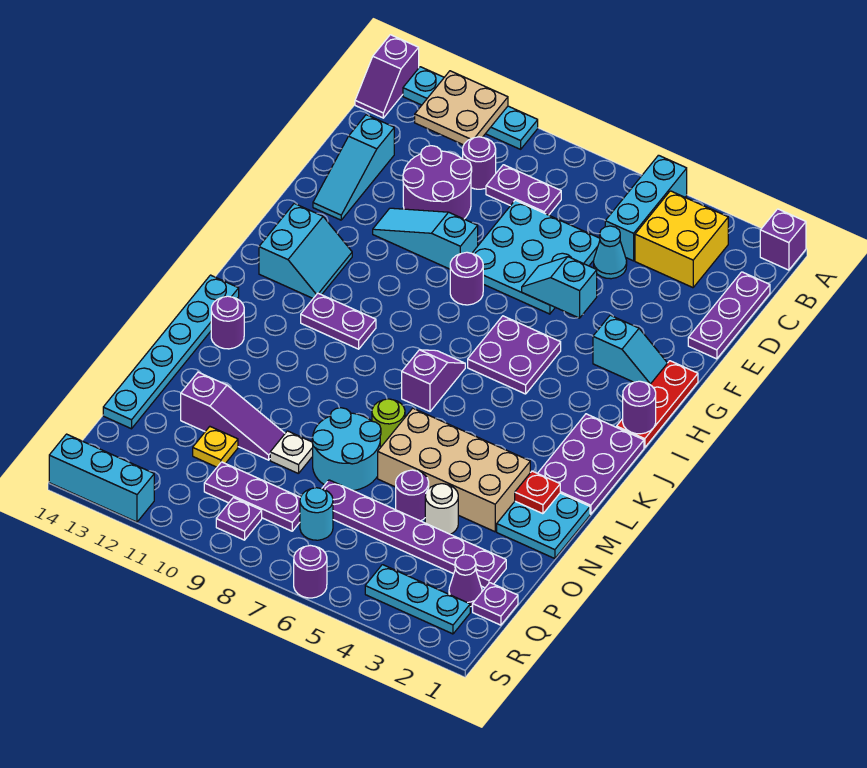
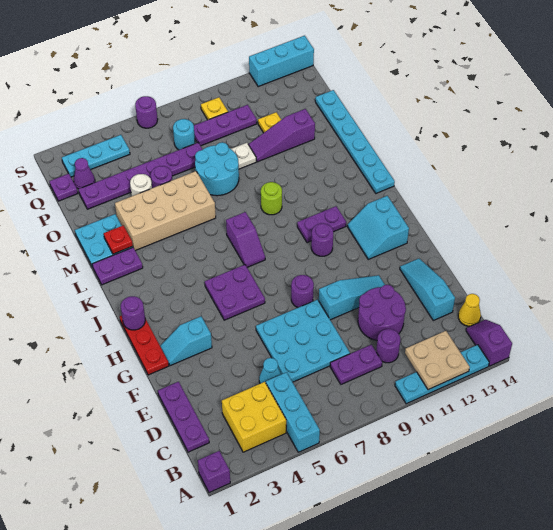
none -> yellow cone C14 level 1
cyan slope F5:F6 level 2 top 5 -> none
purple plate J1:L2 level 1 -> purple plate L1:L2 level 1
purple round brick L13 level 1 -> purple round brick I10 level 1
lime round brick M7 level 1 -> lime round brick L9 level 1
purple plate R9 level 1 -> yellow plate R9 level 1

